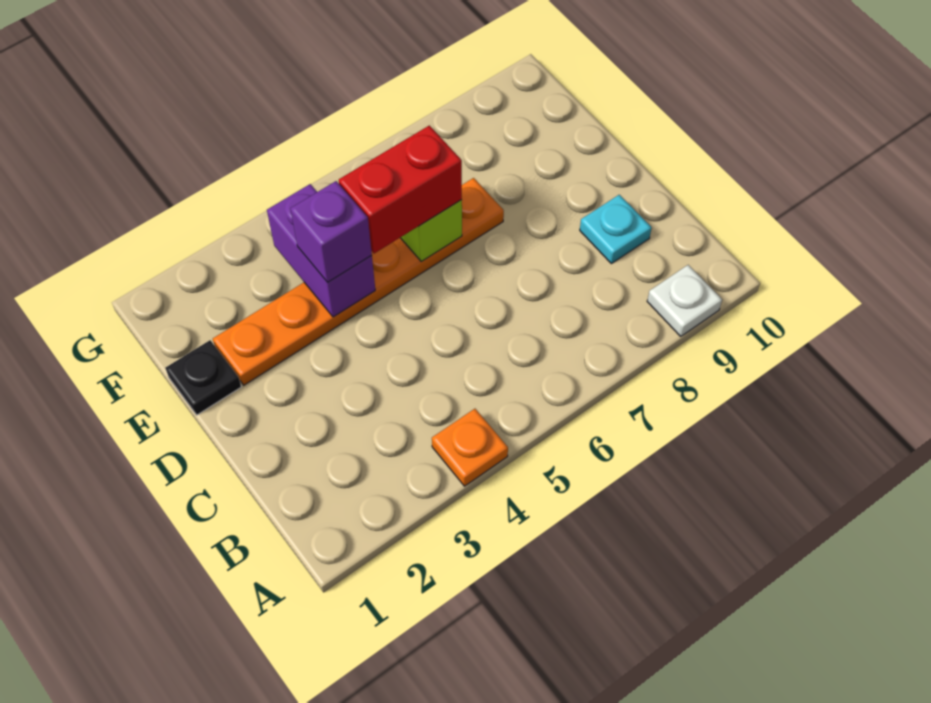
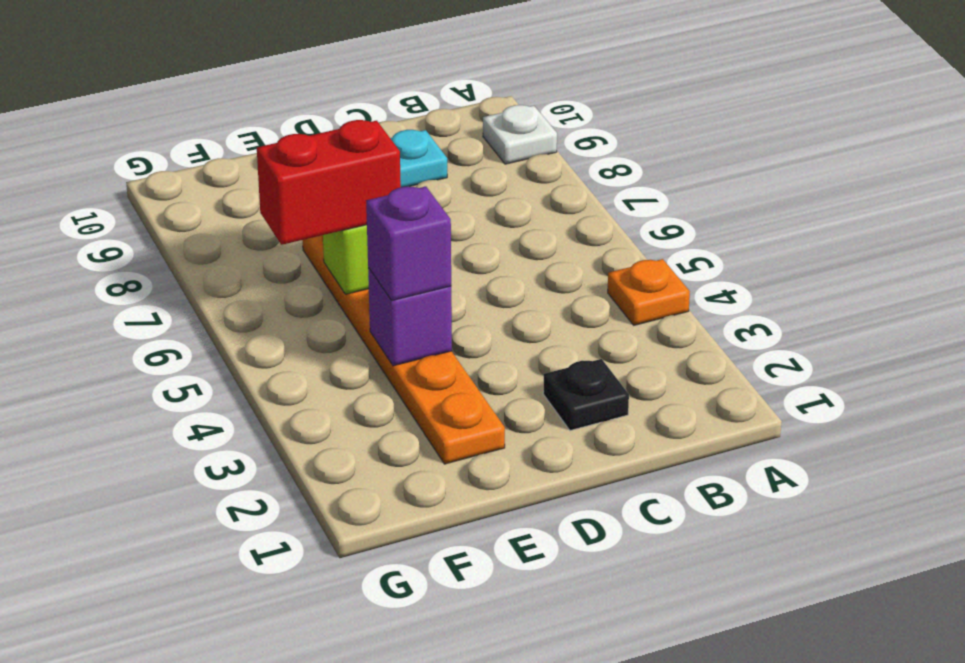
black plate E1 level 1 -> black plate C2 level 1
purple brick E4:F4 level 2 -> purple brick E4 level 2
red brick E5:E6 level 3 -> red brick E6:F6 level 3

